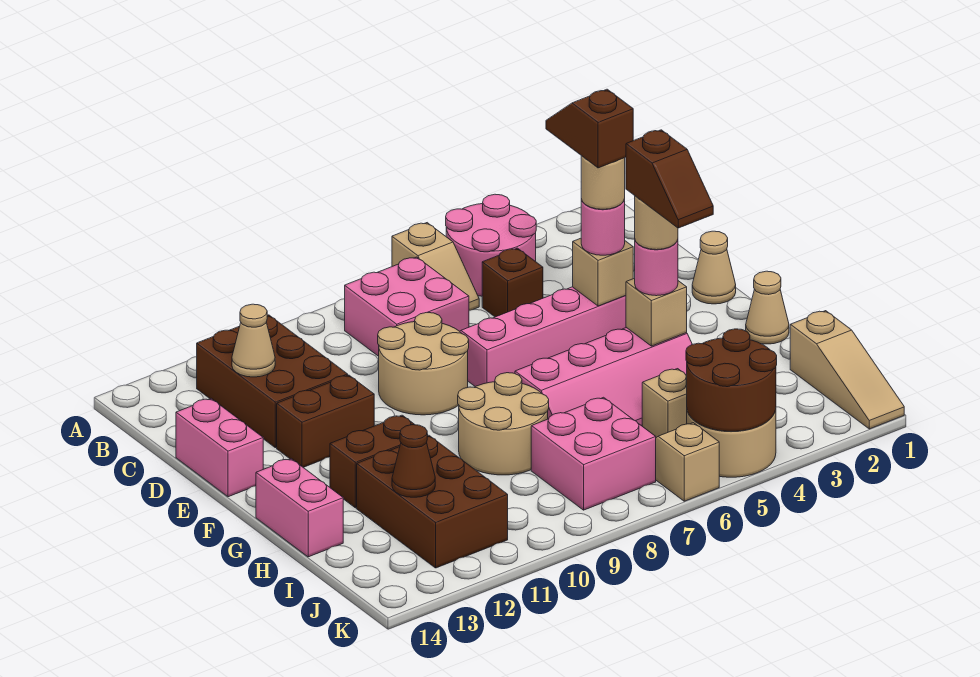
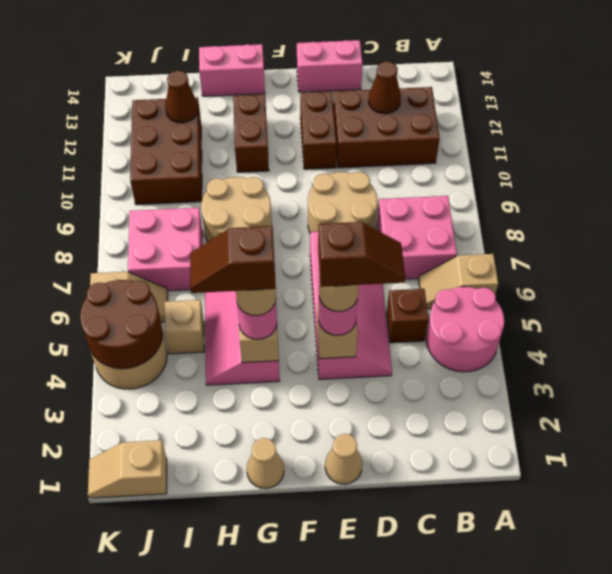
tan cone C12 level 2 -> brown cone C12 level 2
brown brick H11:J12 level 1 -> brown brick I10:J12 level 1
tan slope I1:K1 level 1 top I -> tan slope J1:K1 level 1 top J

